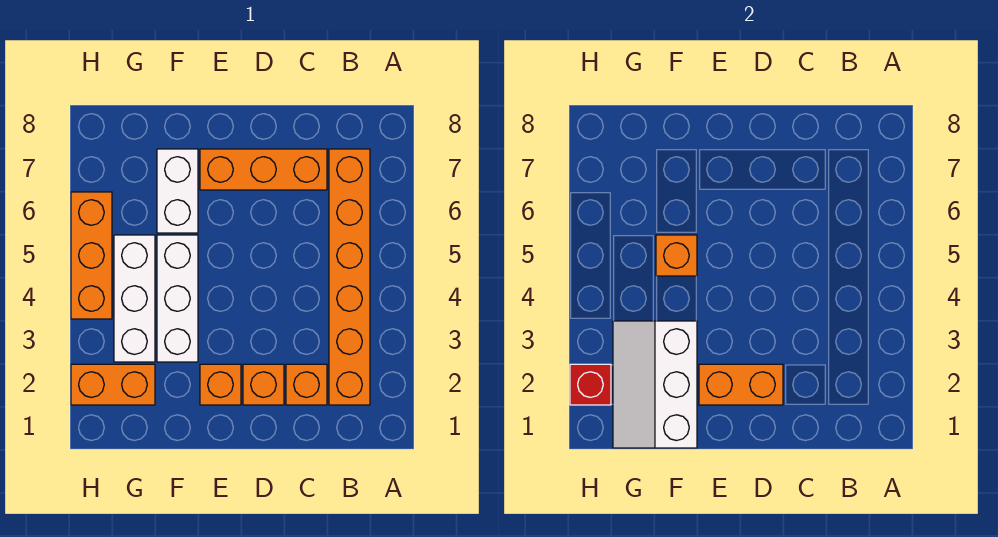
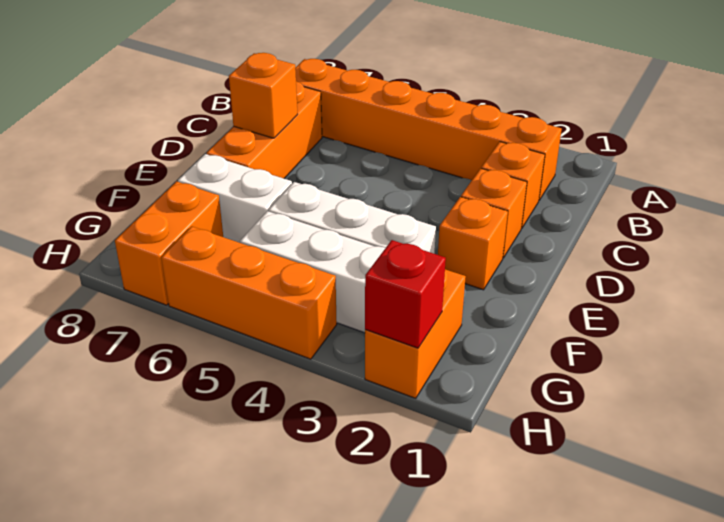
orange brick D2:E2 level 2 -> orange brick G7:H7 level 1
white slope F1:G3 level 2 top F -> none
orange brick F5 level 2 -> orange brick D7 level 2

